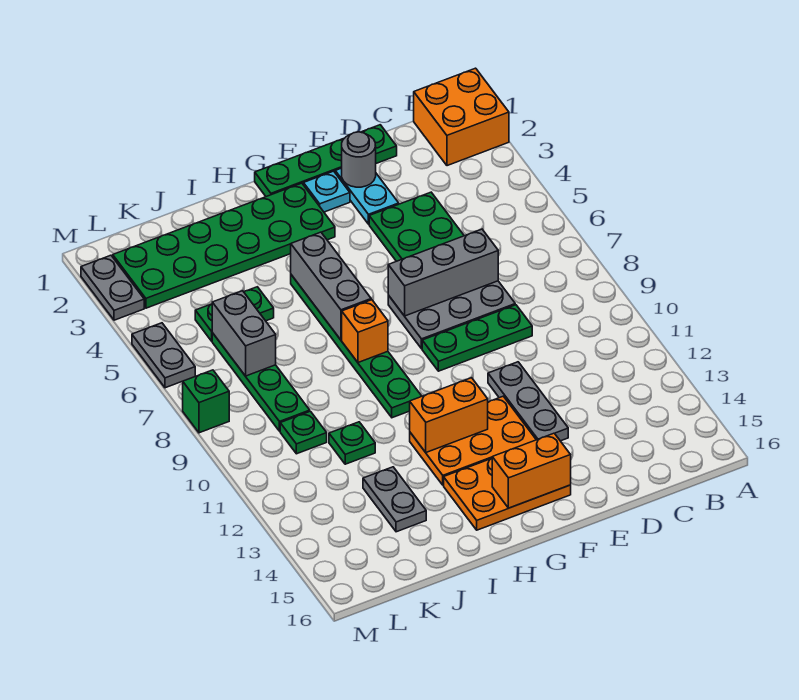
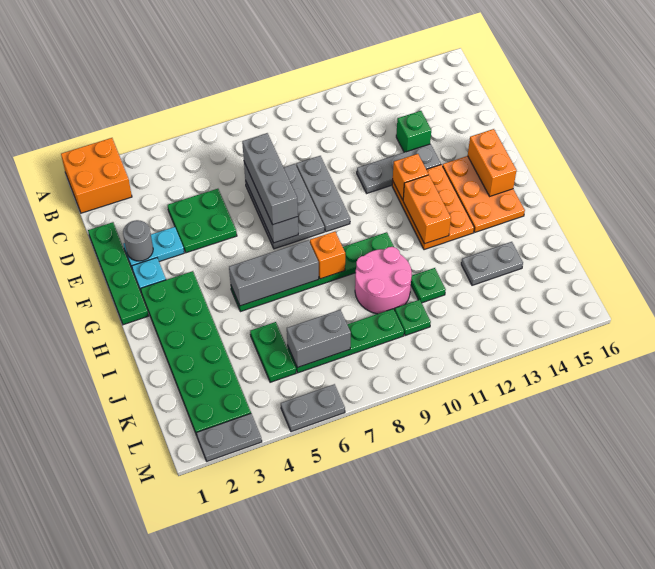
none -> grey brick D7:F7 level 3
green plate D9:F9 level 1 -> grey plate D9:F9 level 1
none -> orange brick F12 level 2
none -> pink round brick I9:J10 level 1
green brick M8 level 1 -> green brick D13 level 1

